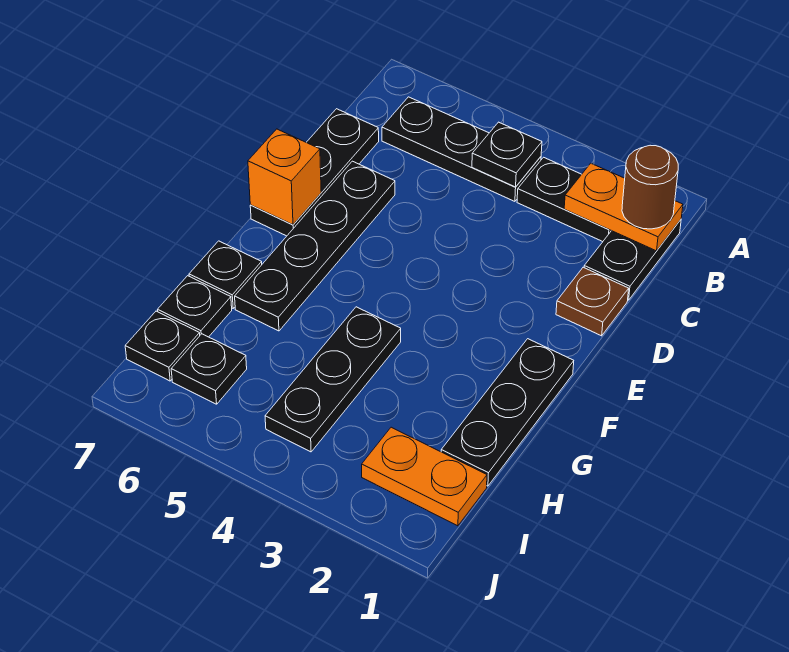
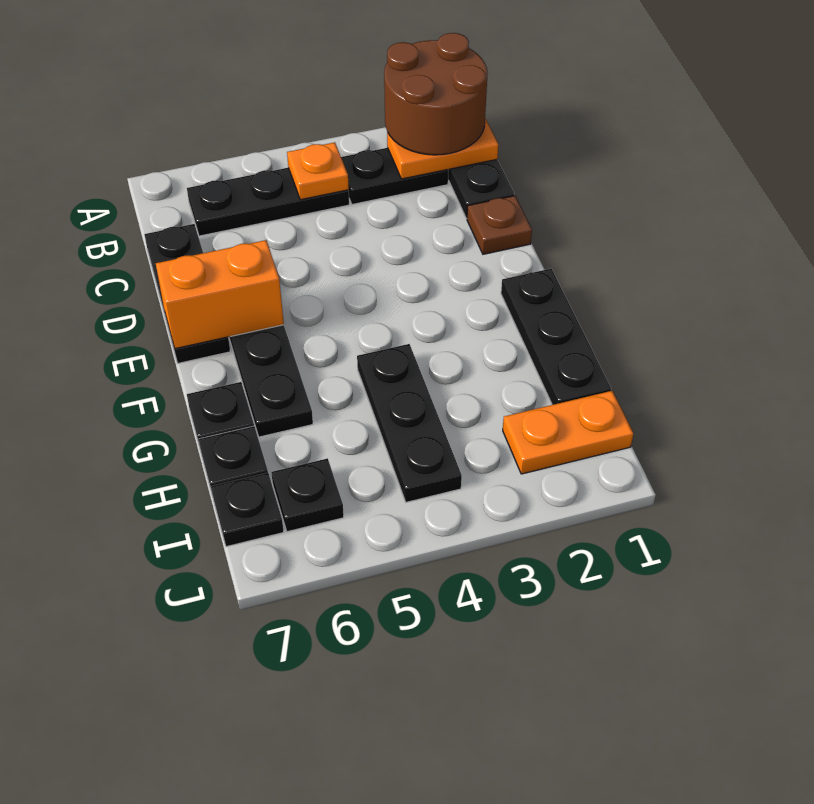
brown round brick B1 level 3 -> brown round brick A1:B2 level 3
black plate B4 level 2 -> orange plate B4 level 2
orange brick E7 level 2 -> orange brick E6:E7 level 2

